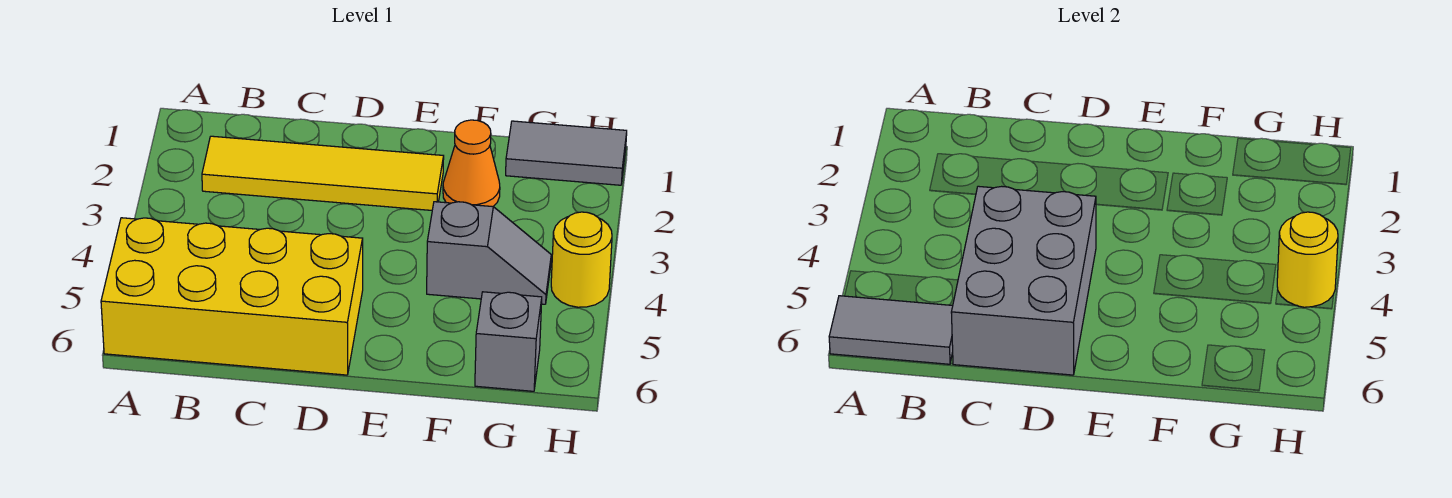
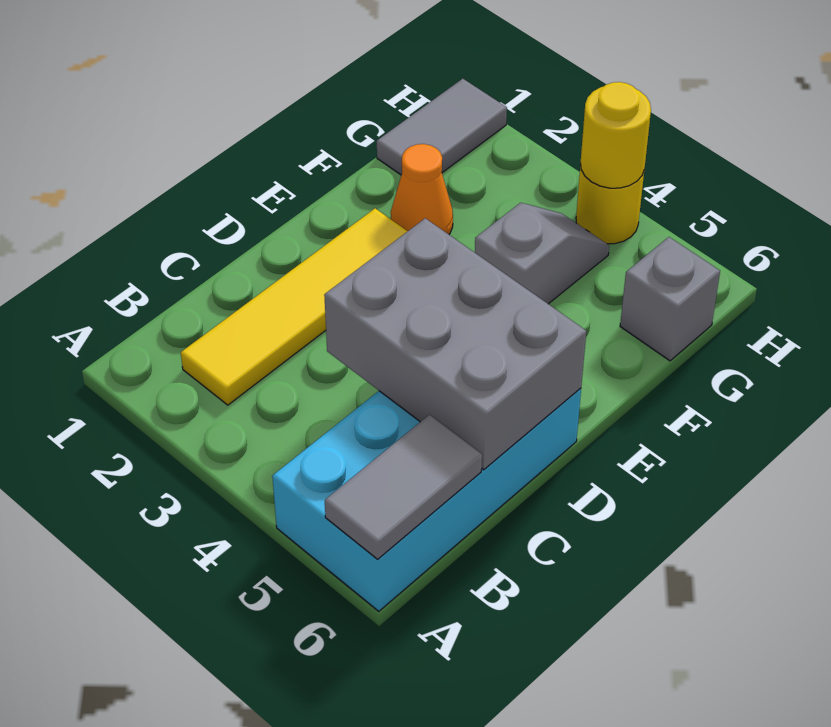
yellow brick A5:D6 level 1 -> cyan brick A5:D6 level 1

